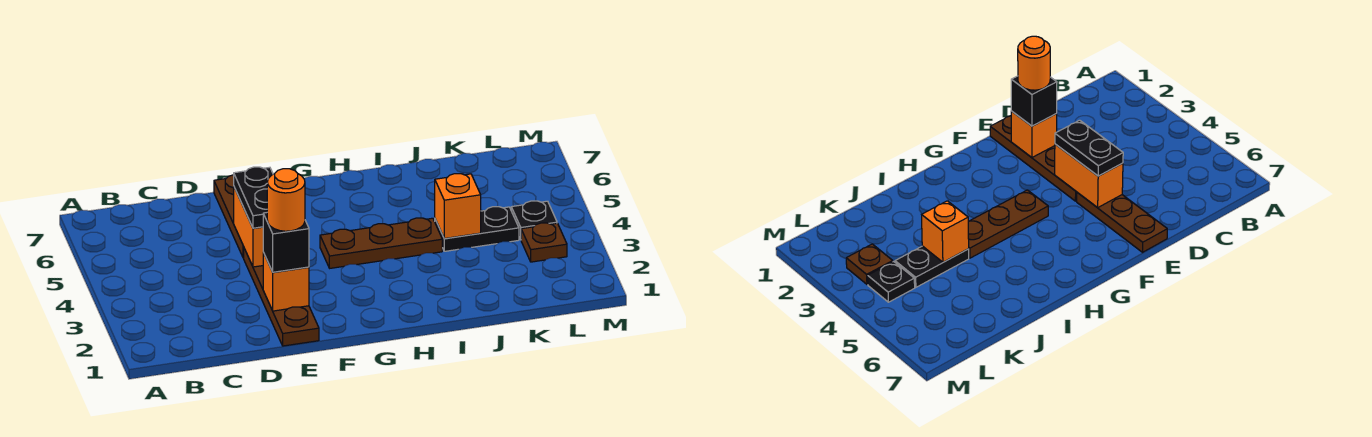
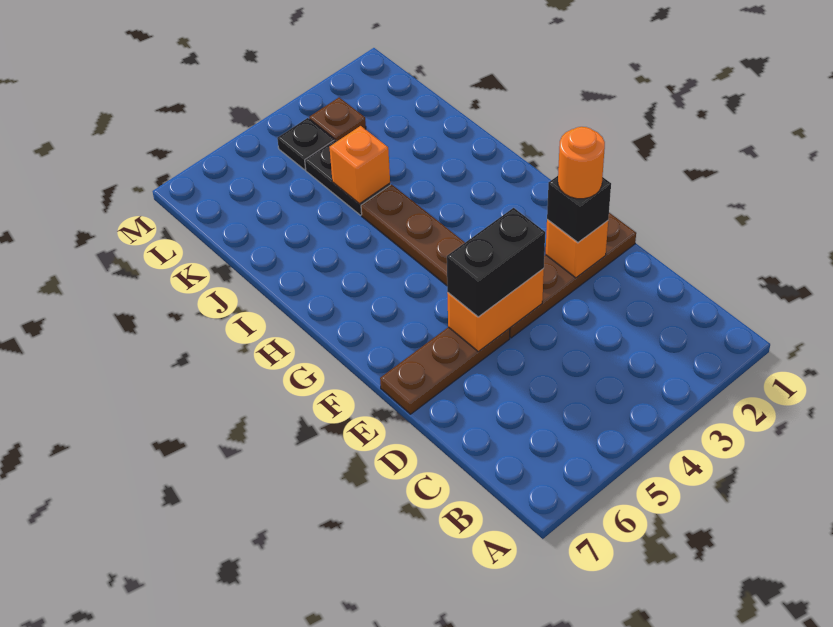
black plate E4:E5 level 3 -> black brick E4:E5 level 3

